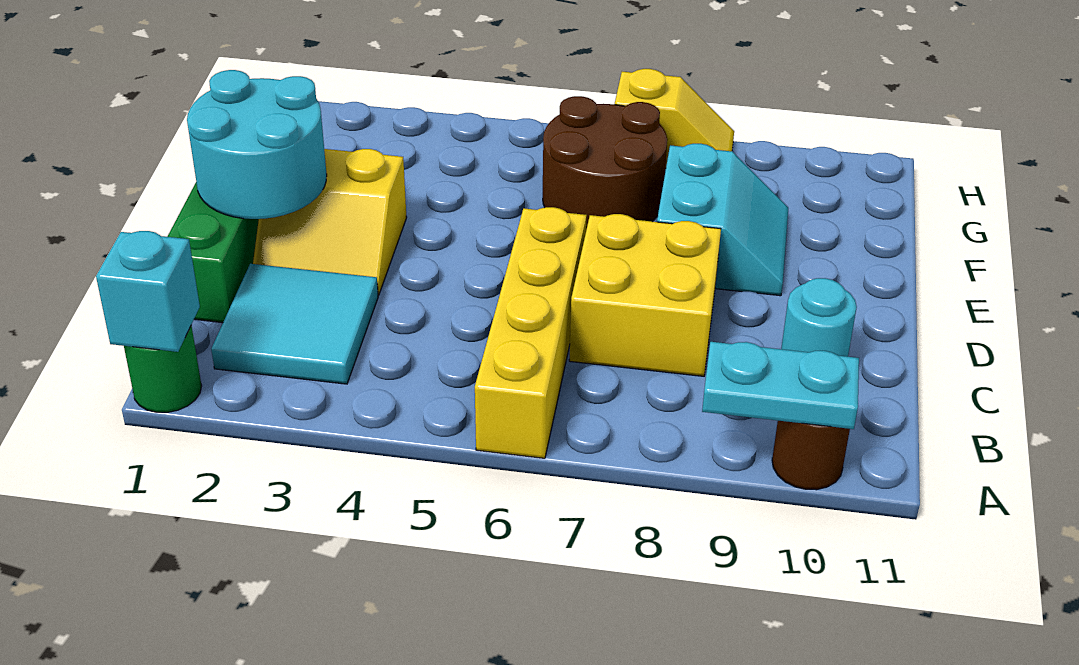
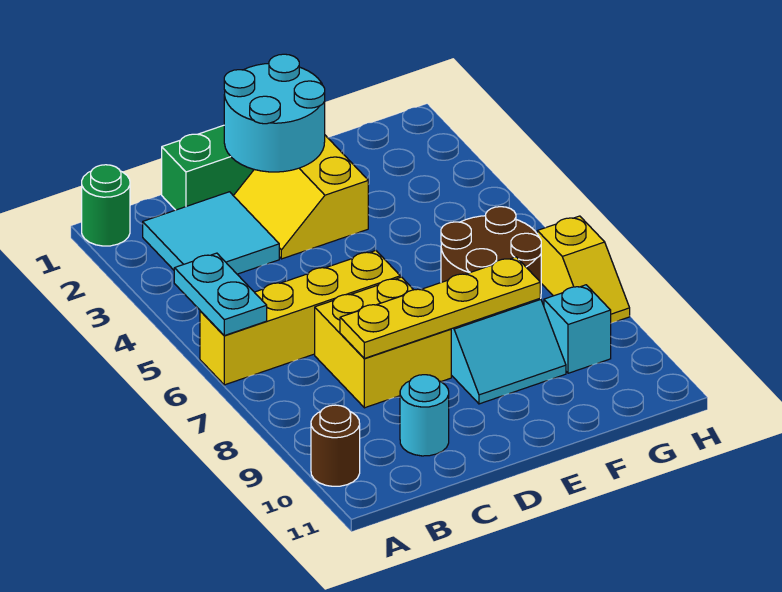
cyan brick A1 level 2 -> cyan brick G9 level 1
cyan plate A9:A10 level 2 -> cyan plate A5:A6 level 2
none -> yellow plate C8:F8 level 2

